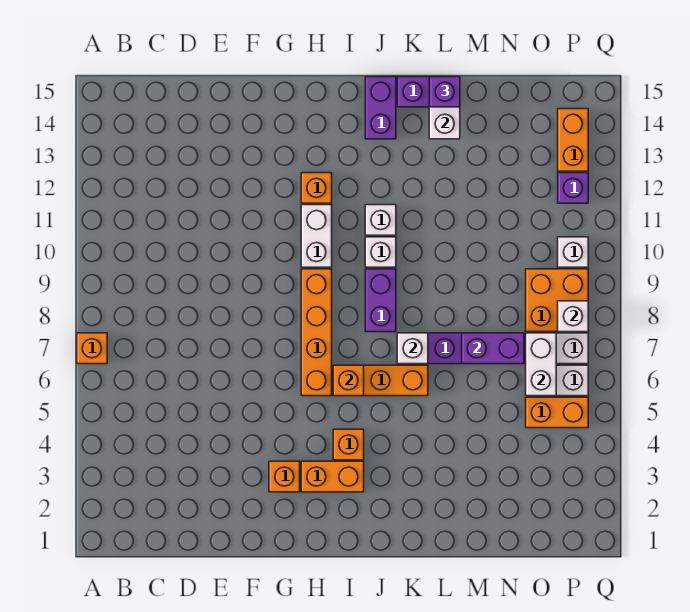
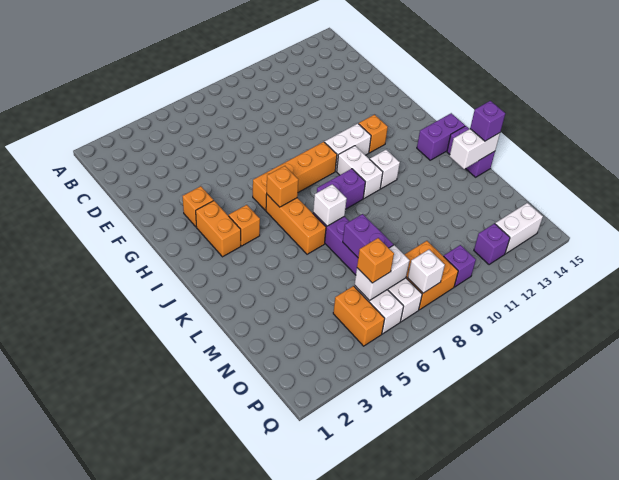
orange brick A7 level 1 -> orange brick O6 level 3
white brick J10 level 1 -> white brick I10:J10 level 1
white brick P10 level 1 -> purple brick P10 level 1
orange brick P13:P14 level 1 -> white brick P13:P14 level 1

